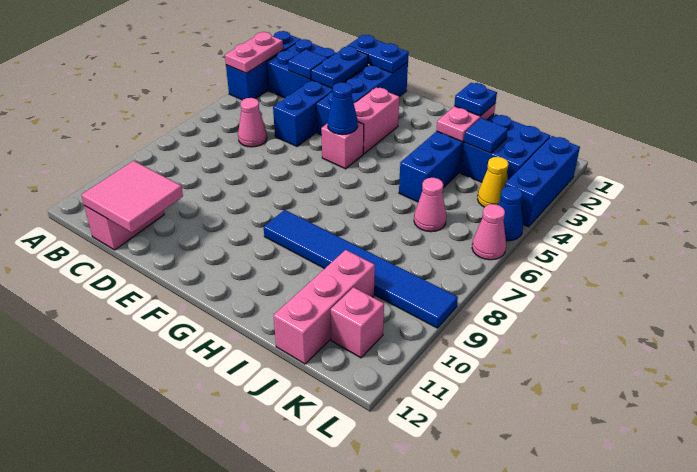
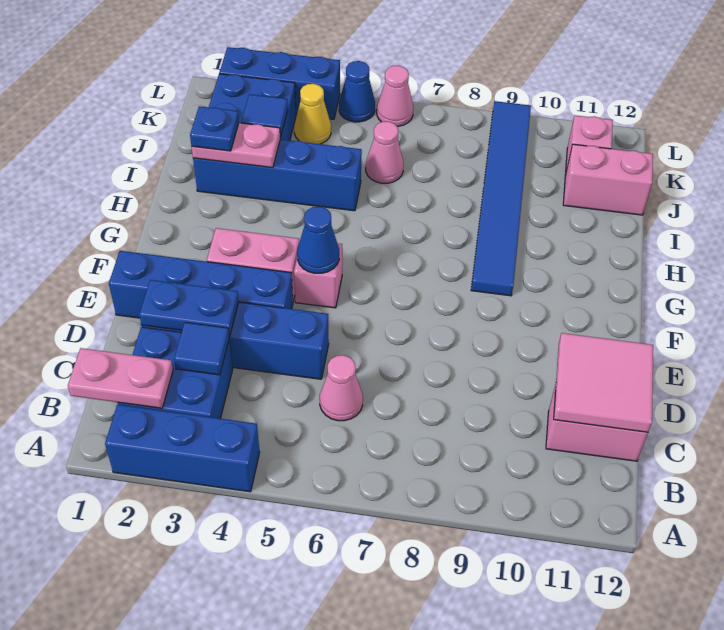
pink plate A3:A4 level 2 -> pink plate B1:B2 level 2
blue plate D1:E1 level 2 -> none
pink brick J10:J12 level 1 -> pink brick J11:J12 level 1

